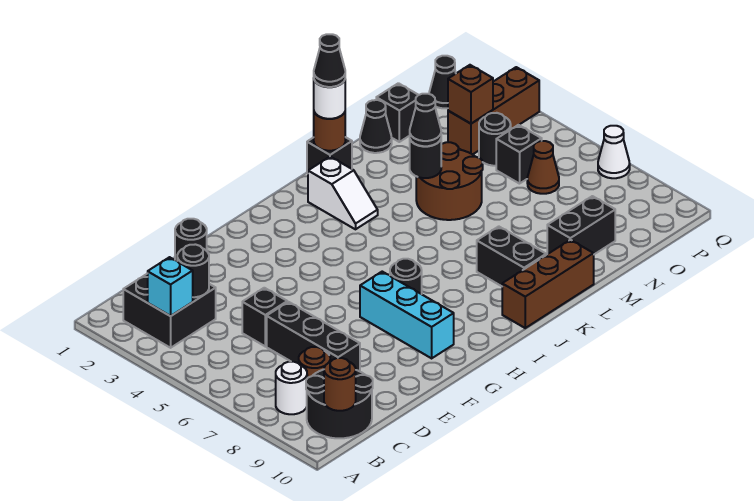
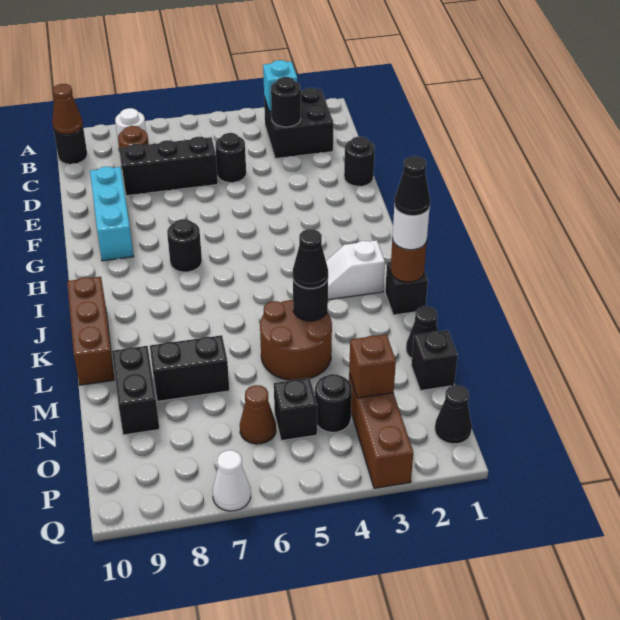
black round brick B9:C10 level 1 -> black round brick B10 level 1
brown round brick B10 level 2 -> brown cone B10 level 2
black brick D5 level 1 -> black round brick D5 level 1
cyan brick G7:G9 level 1 -> cyan brick E9:G9 level 1
black brick K8:K9 level 1 -> black brick M7:M8 level 1

